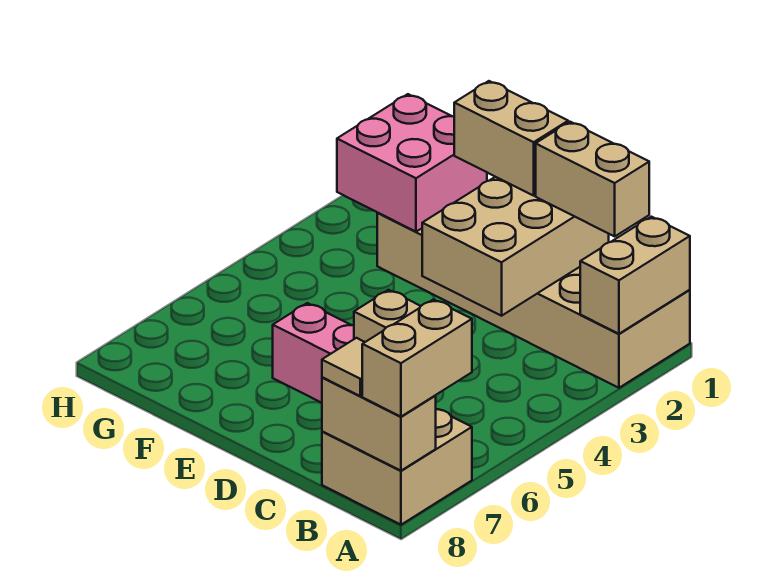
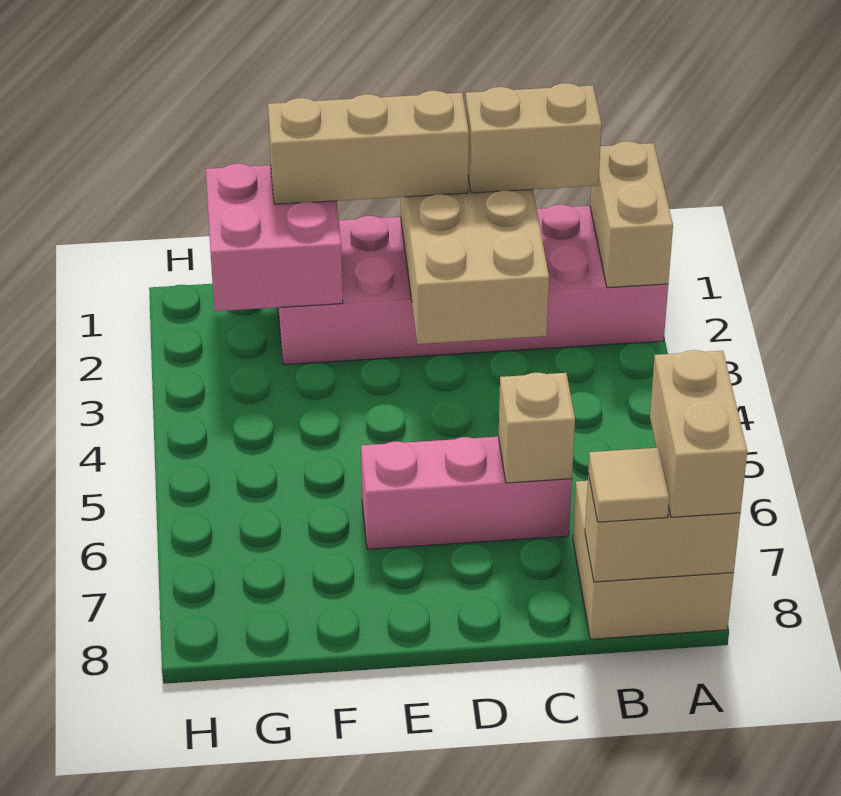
tan brick A1:F2 level 1 -> pink brick A1:F2 level 1
tan brick D1:E1 level 3 -> tan brick D1:F1 level 3

